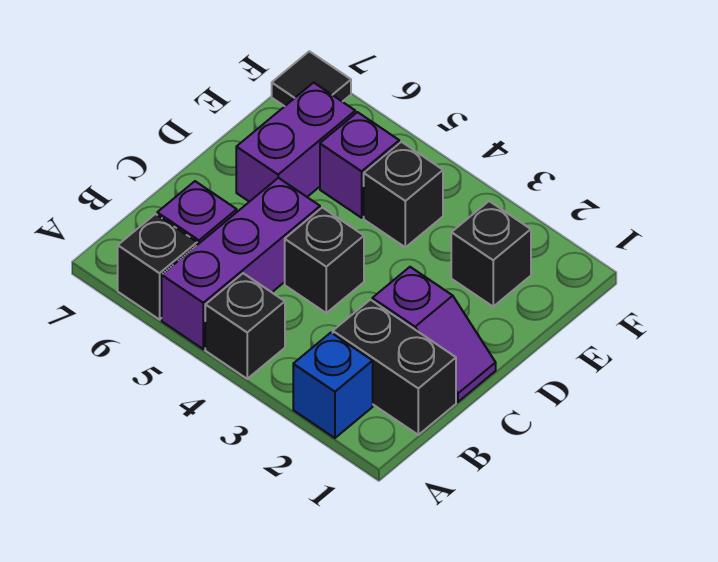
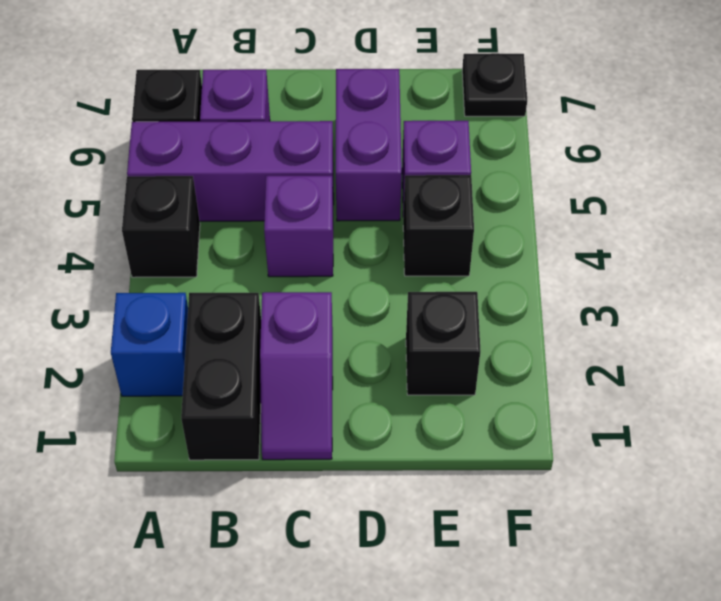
black brick C4 level 1 -> purple brick C4 level 1
purple brick D6:E6 level 1 -> purple brick D5:D6 level 1
black tile F7 level 1 -> black plate F7 level 1

